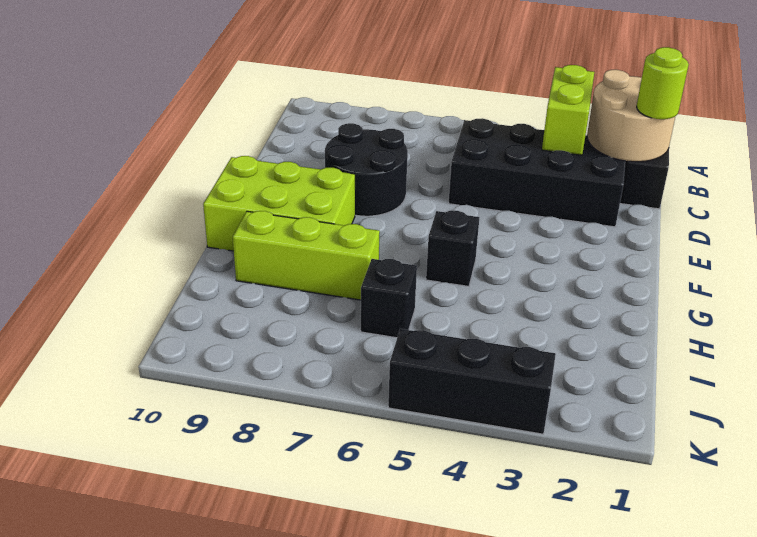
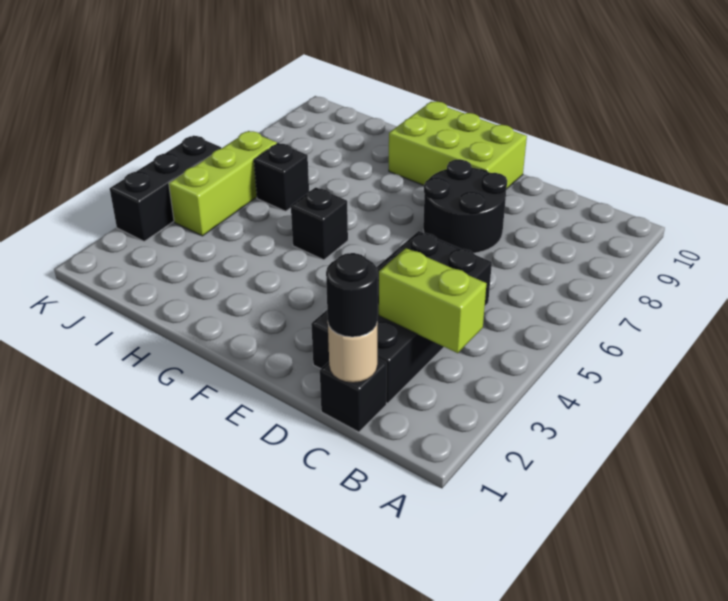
tan round brick B1:C2 level 2 -> tan round brick C1 level 2
lime round brick C1 level 3 -> black round brick C1 level 3
lime brick F8:G10 level 1 -> lime brick E9:G10 level 1
lime brick H7:H9 level 1 -> lime brick J4:J6 level 1

